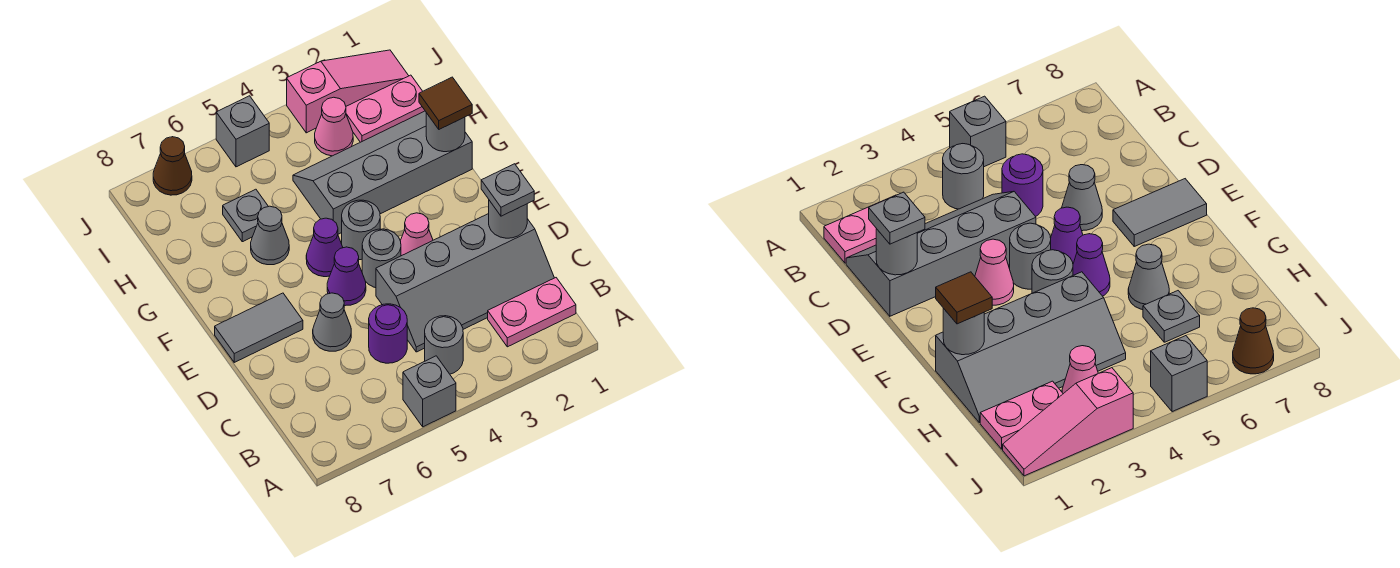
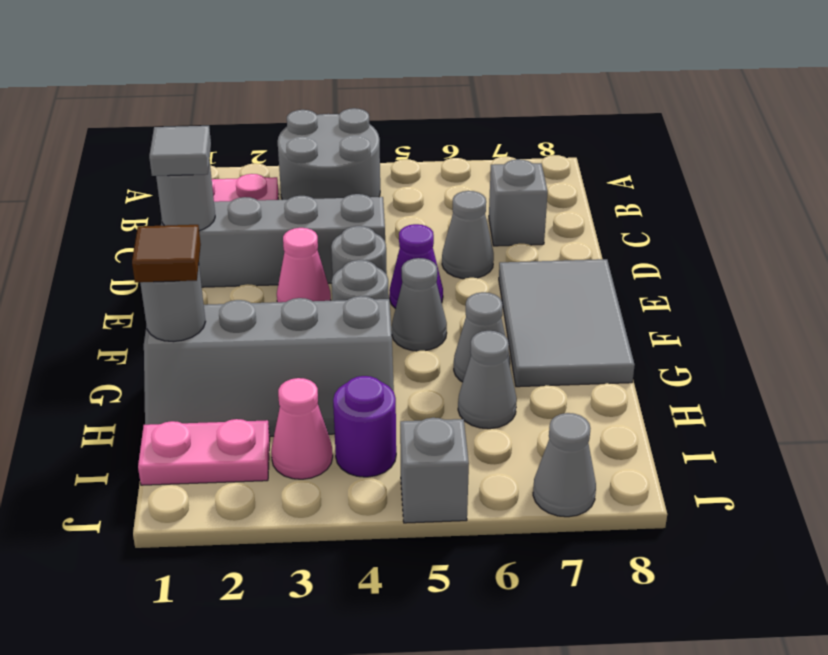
grey brick A5 level 1 -> grey brick C7 level 1
grey round brick B4 level 1 -> grey round brick A3:B4 level 1
purple round brick C5 level 1 -> purple round brick I4 level 1
grey plate D1 level 3 -> grey tile D1 level 3
grey tile E7:E8 level 1 -> grey tile E7:G8 level 1
purple cone F5 level 1 -> grey cone F5 level 1
grey plate H6 level 1 -> grey cone H6 level 1
pink slope J1:J3 level 1 top 3 -> none
brown cone J7 level 1 -> grey cone J7 level 1

